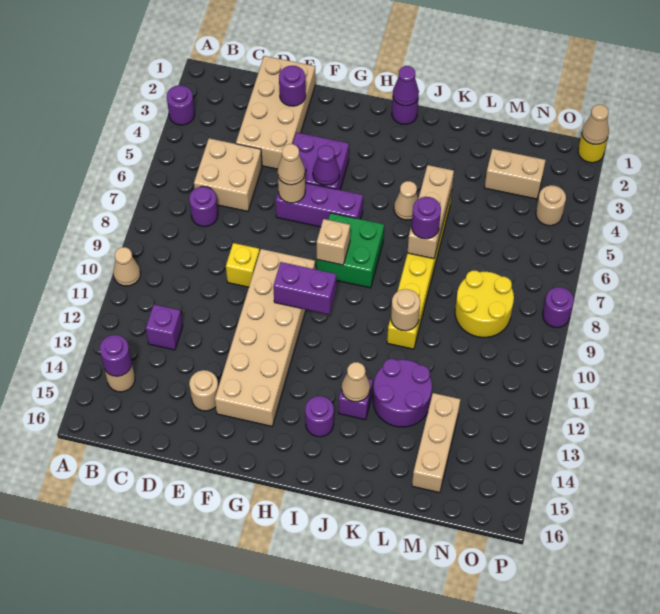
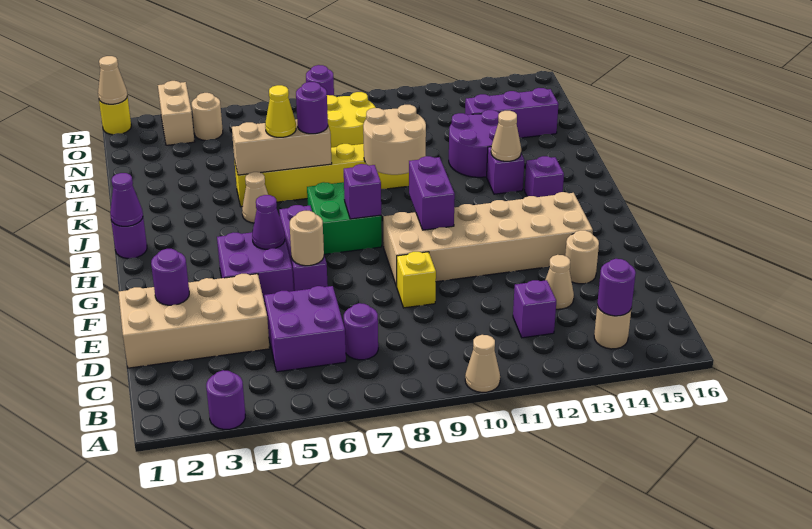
tan brick C5:D6 level 1 -> purple brick C5:D6 level 1
tan cone F6 level 3 -> tan cone D13 level 1
tan brick H8 level 2 -> purple brick H8 level 2
purple round brick I14 level 1 -> purple brick I14 level 1
none -> yellow cone K6 level 3
tan round brick K10 level 2 -> tan round brick J9:K10 level 2
tan brick M3:N3 level 1 -> tan brick O3:P3 level 1
tan brick M13:M15 level 1 -> purple brick M13:M15 level 1

